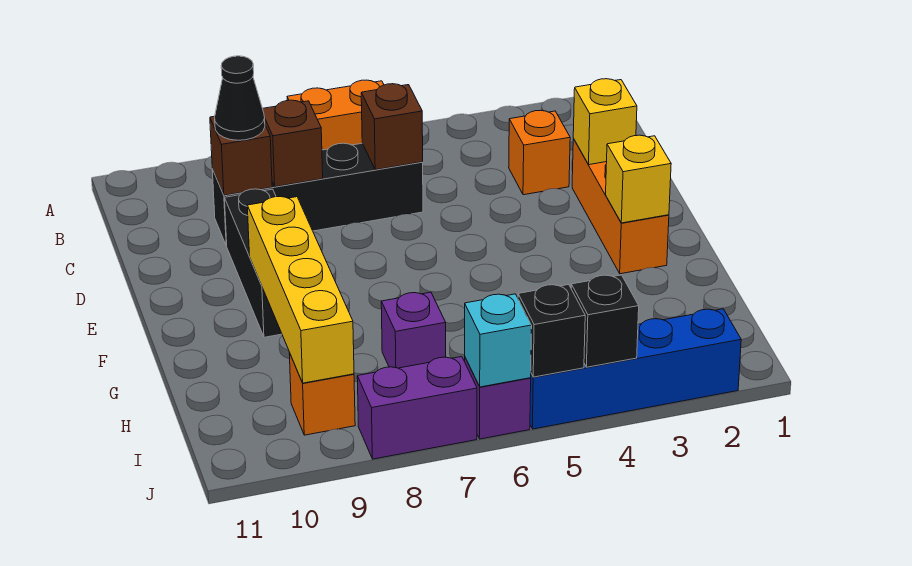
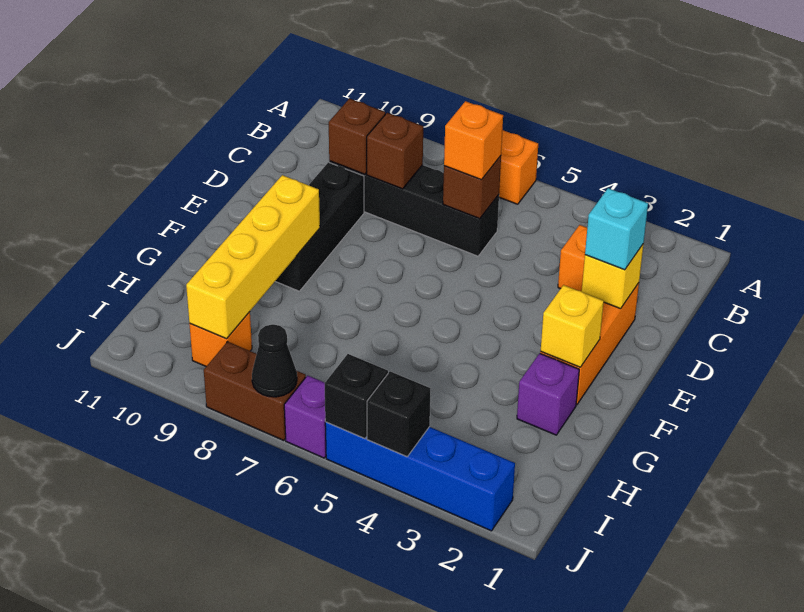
none -> orange brick C6 level 3
black cone C9 level 3 -> black cone J7 level 2
purple brick H7 level 1 -> purple brick G2 level 1
cyan brick J6 level 2 -> cyan brick D2 level 3
purple brick J7:J8 level 1 -> brown brick J7:J8 level 1

